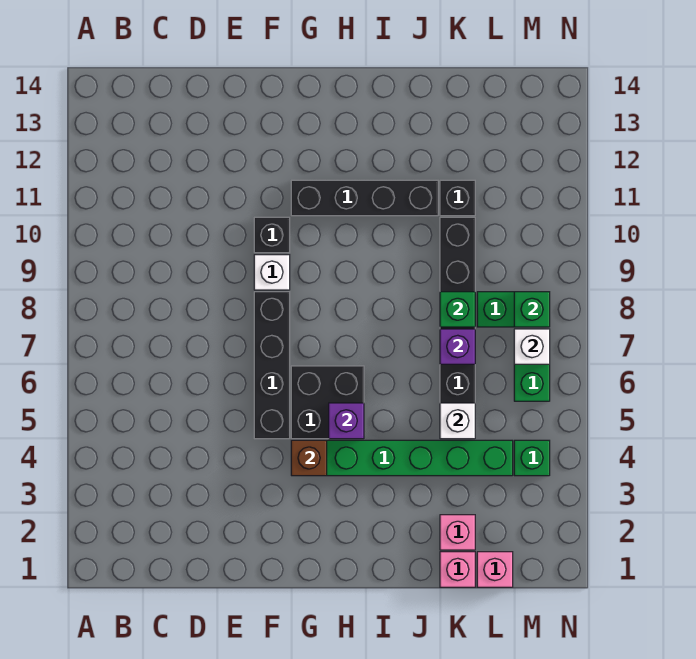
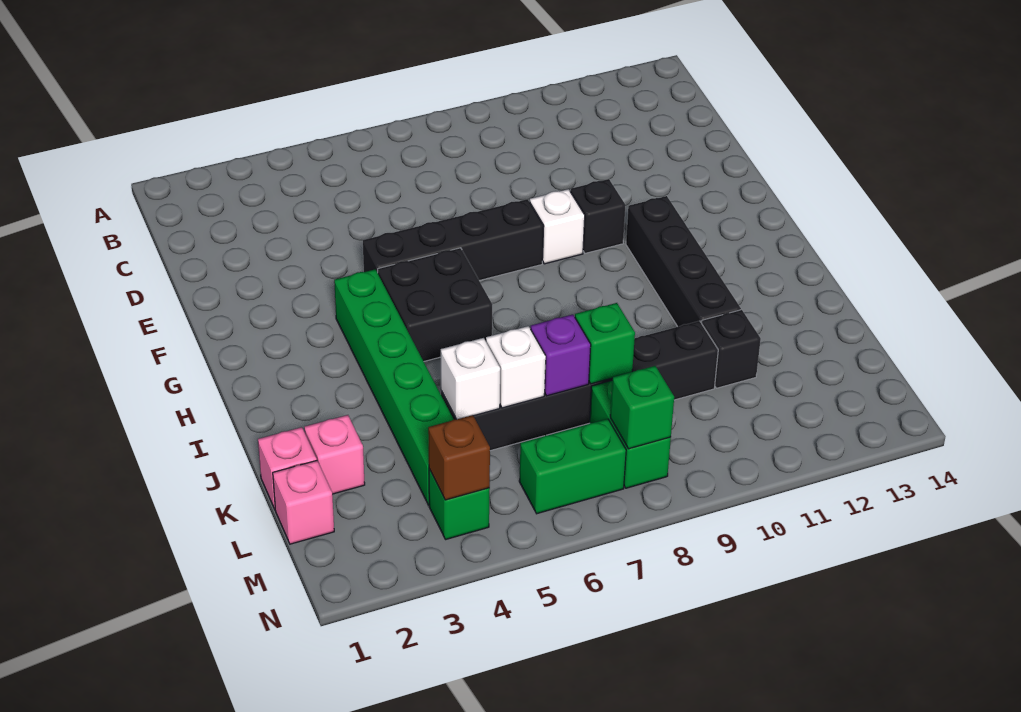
brown brick G4 level 2 -> brown brick M4 level 2
purple brick H5 level 2 -> none
white brick M7 level 2 -> white brick K6 level 2

